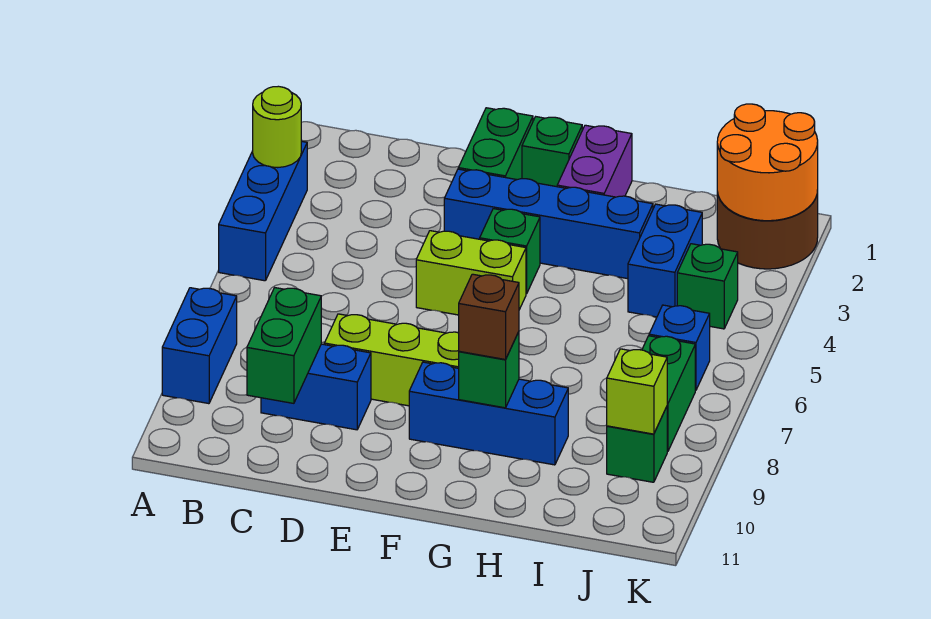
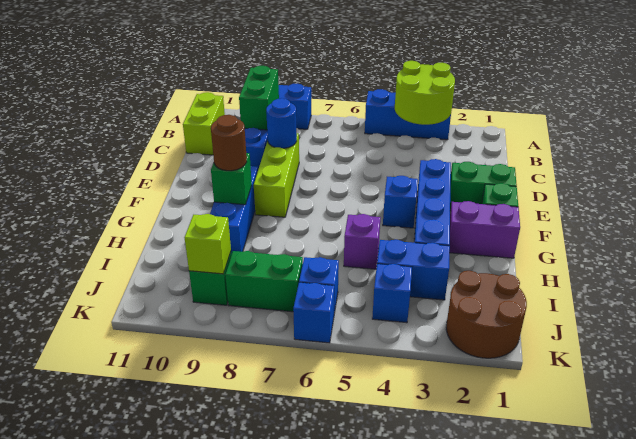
lime round brick A3 level 2 -> lime round brick A3:B4 level 2
green brick C9:C10 level 2 -> green brick B9:C9 level 2
none -> blue round brick D8 level 2
lime brick E5:F5 level 1 -> lime brick B11:C11 level 1
green brick F4 level 1 -> blue brick F4 level 1
brown brick G9 level 3 -> brown round brick G9 level 3
none -> purple brick H5 level 1
orange round brick J1:K2 level 2 -> none
green brick J4 level 1 -> blue brick J4 level 1
none -> blue brick K6 level 1

